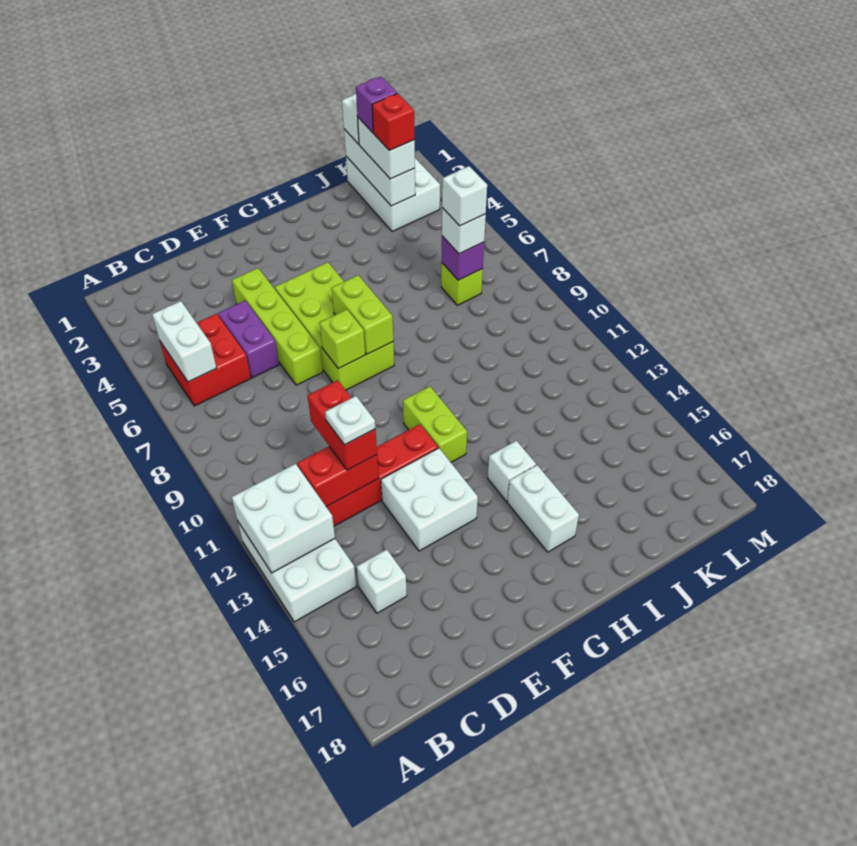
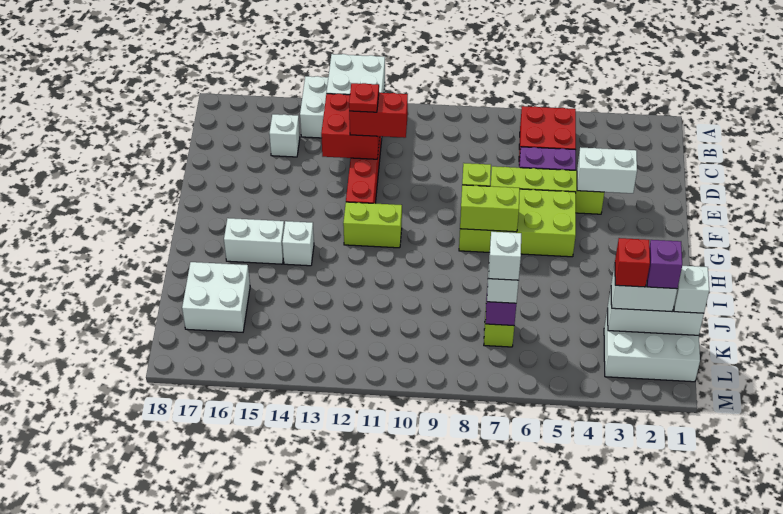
white brick B5:B6 level 2 -> white brick E3:E4 level 2
red brick C12:D12 level 2 -> red brick C12:D13 level 2
white plate D12 level 4 -> red plate D12 level 4
white brick E13:F14 level 1 -> white brick J16:K17 level 1

